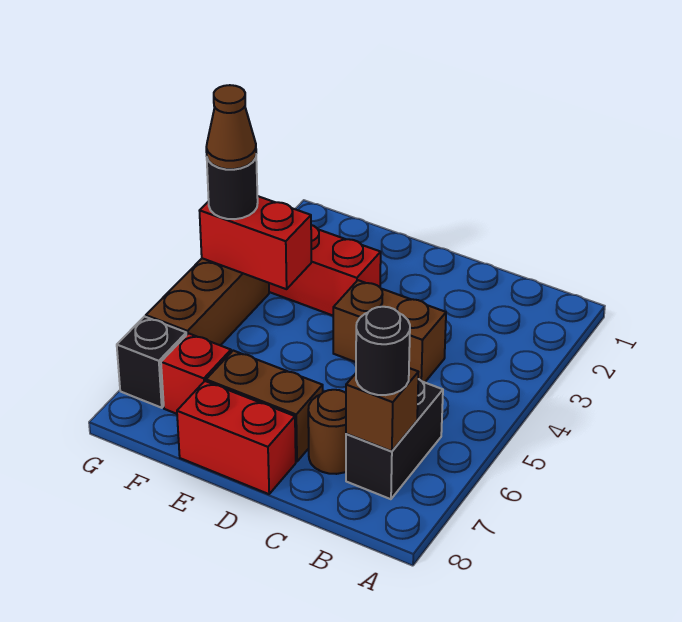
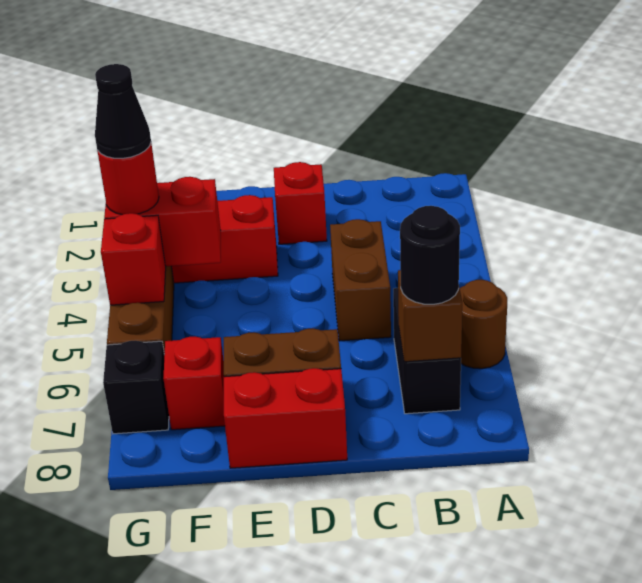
brown brick C4:D4 level 1 -> brown brick C4:C5 level 1
brown round brick C7 level 1 -> brown round brick A6 level 1
none -> red brick D2 level 1
black round brick G4 level 3 -> red round brick G4 level 3
brown cone G4 level 4 -> black cone G4 level 4
none -> red brick G5 level 2

